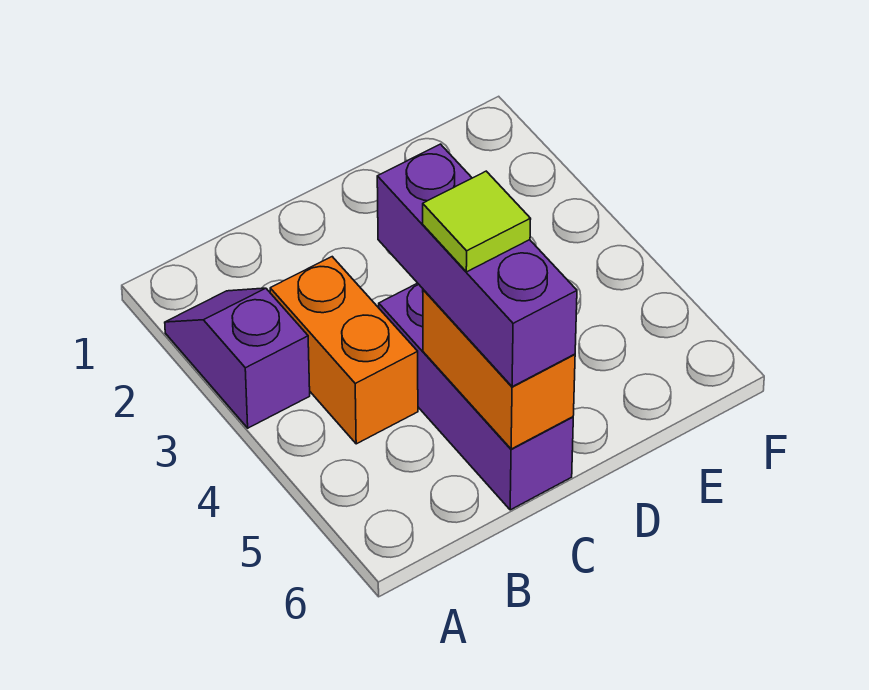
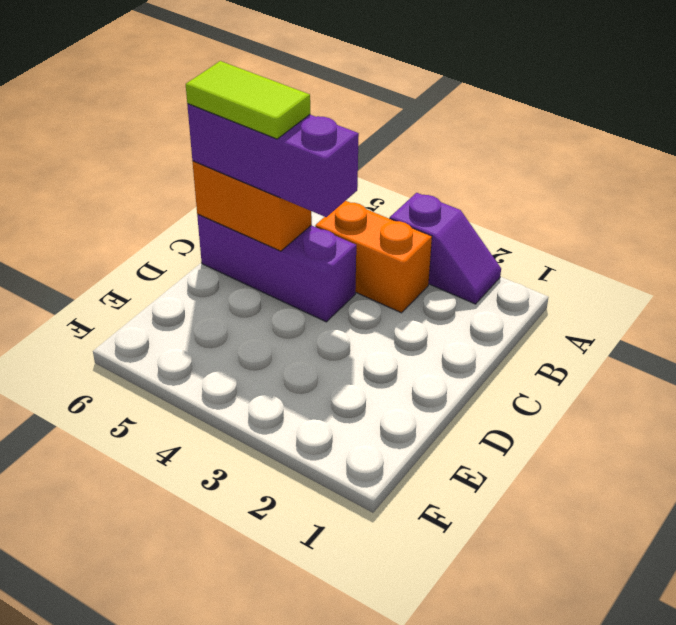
lime tile C5 level 4 -> lime tile C5:C6 level 4

